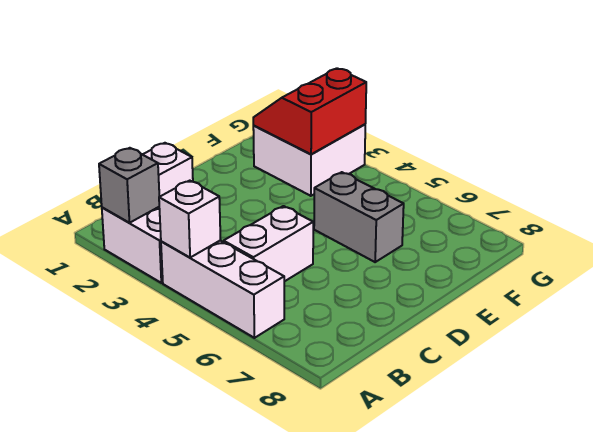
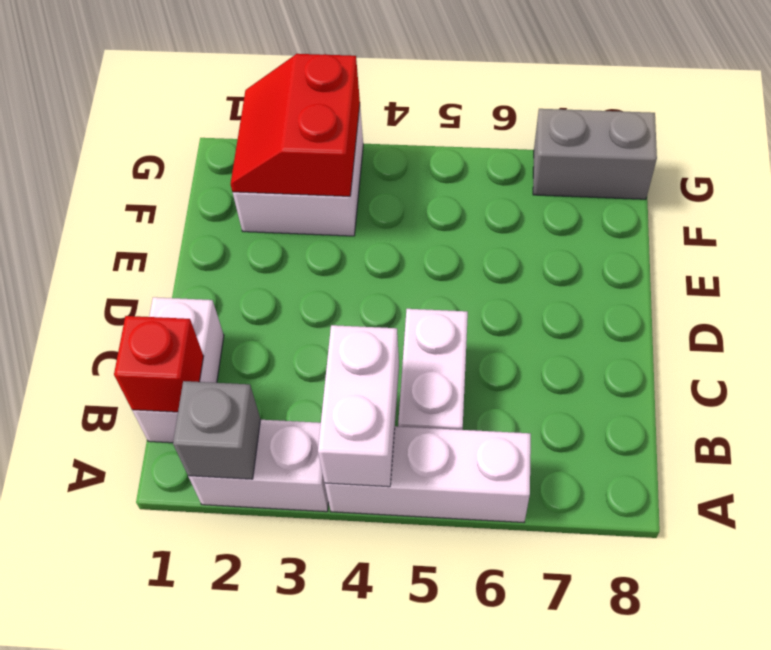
white brick A4 level 2 -> white brick A4:B4 level 2
none -> red brick B1 level 2
grey brick E5:E6 level 1 -> grey brick G7:G8 level 1

